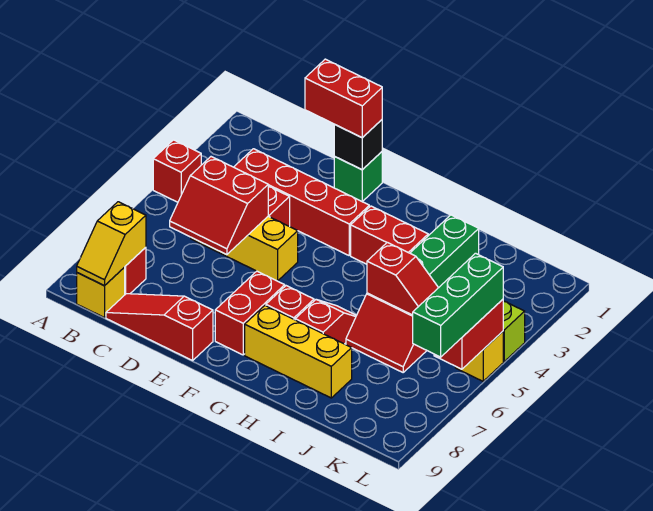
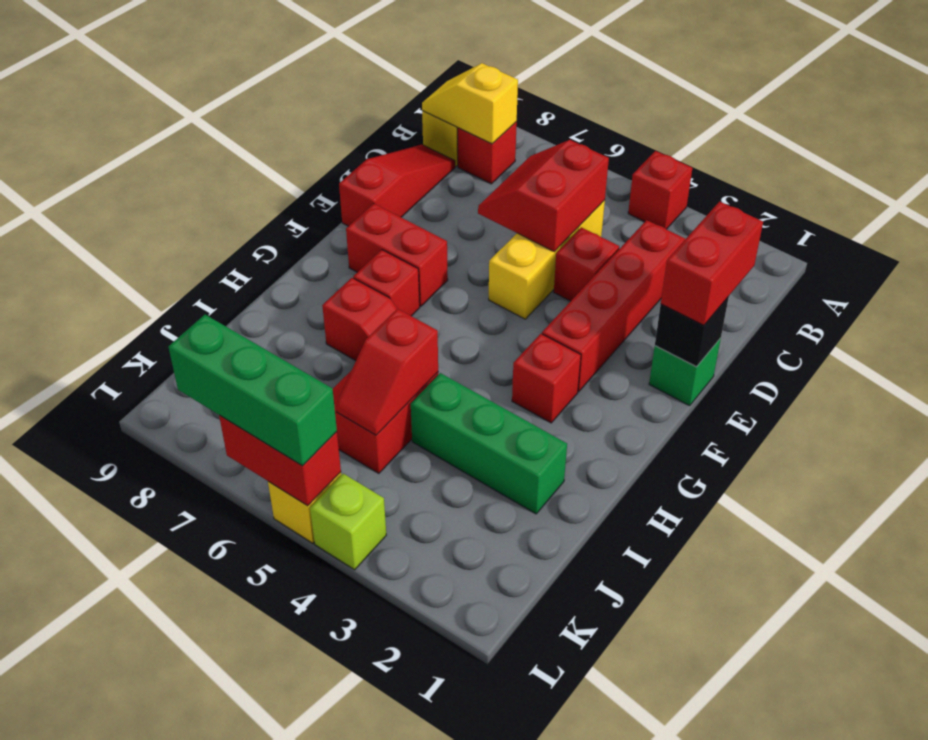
red brick G3:H3 level 1 -> red brick G3 level 1
yellow brick G8:I8 level 1 -> none

